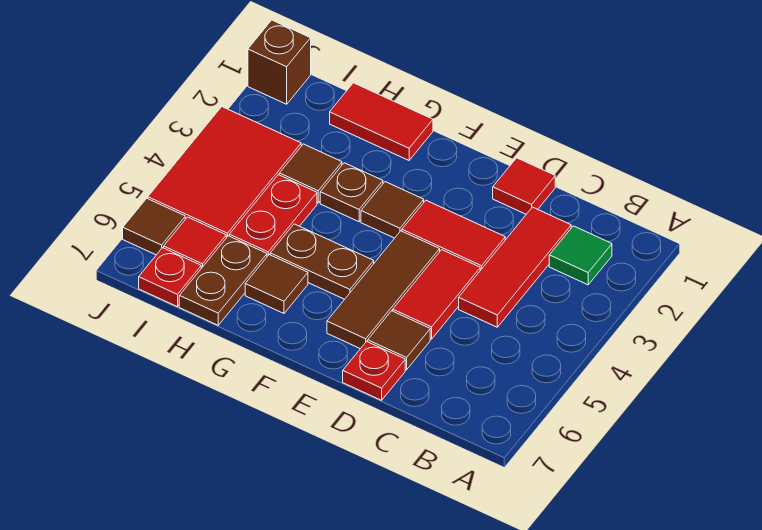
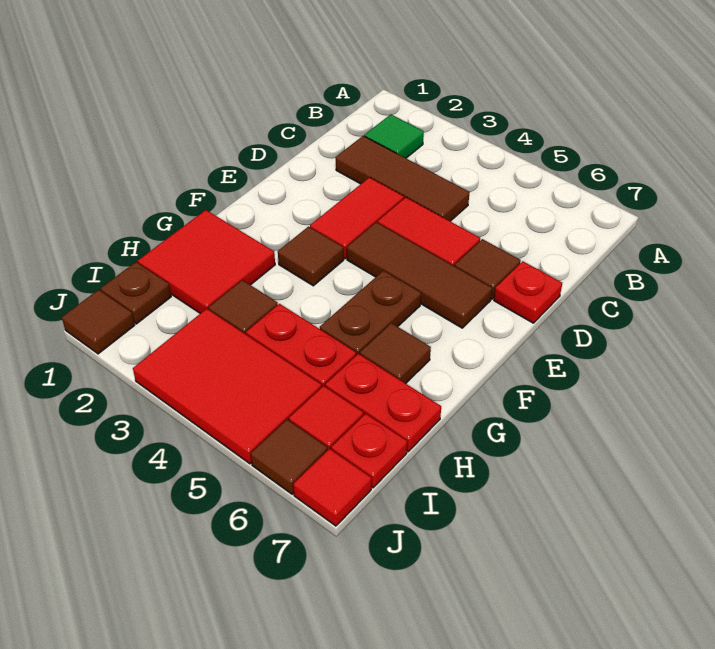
red tile C2:C4 level 1 -> brown tile C2:C4 level 1
red tile D1 level 1 -> red tile J7 level 1
red tile G1:H1 level 1 -> red tile G1:H2 level 1
brown plate G3 level 1 -> brown plate I1 level 1
brown plate H6:H7 level 1 -> red plate H6:H7 level 1
brown brick J1 level 1 -> brown tile J1 level 1

